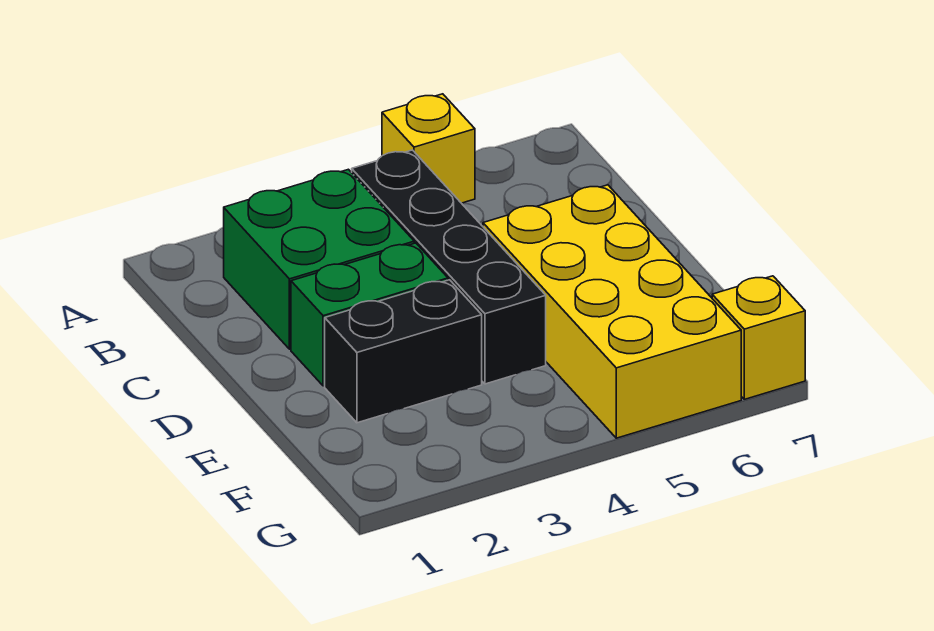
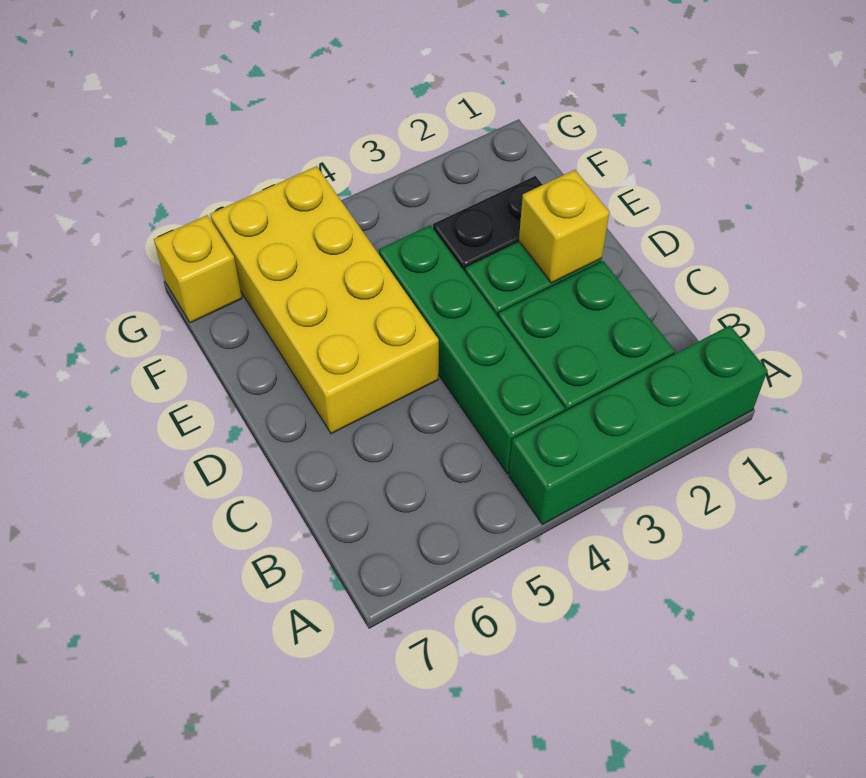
none -> green brick A1:A4 level 1
yellow brick A5 level 1 -> yellow brick D2 level 2
black brick B4:E4 level 1 -> green brick B4:E4 level 1

